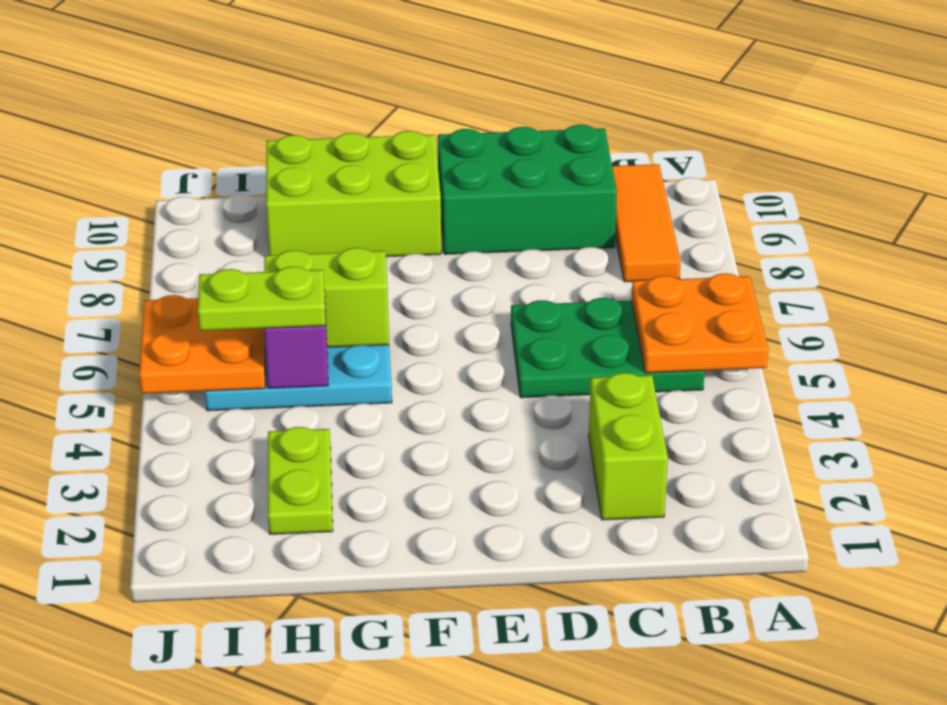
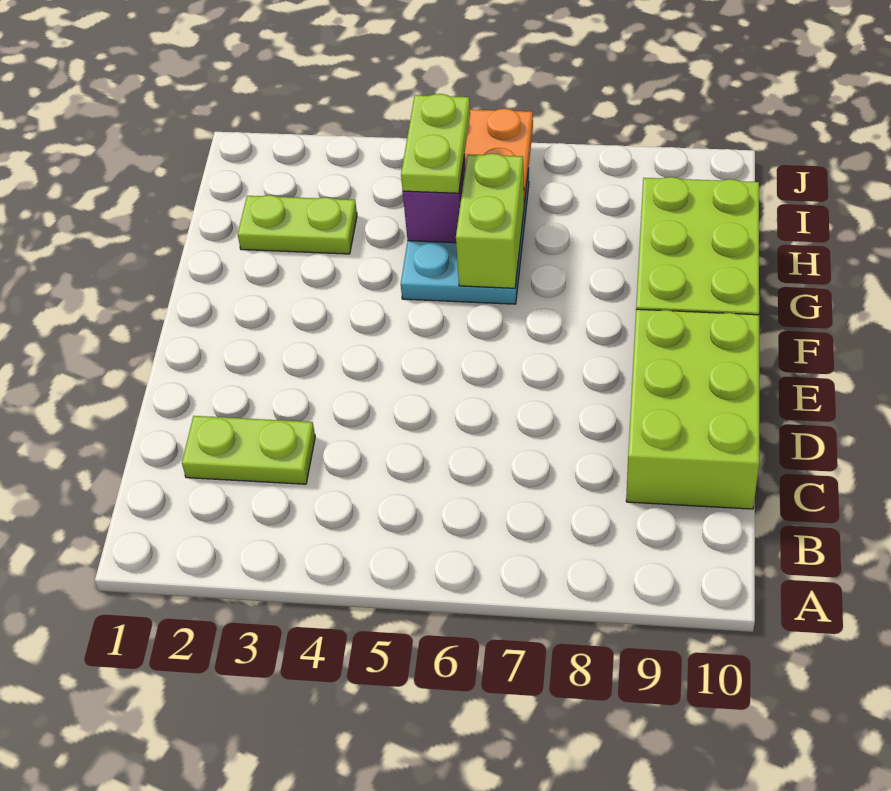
orange plate A5:B6 level 2 -> none
green plate B5:D6 level 1 -> none
orange tile B8:B10 level 1 -> none
lime brick C2:C3 level 1 -> lime plate C2:C3 level 1
green brick C9:E10 level 1 -> lime brick C9:E10 level 1

